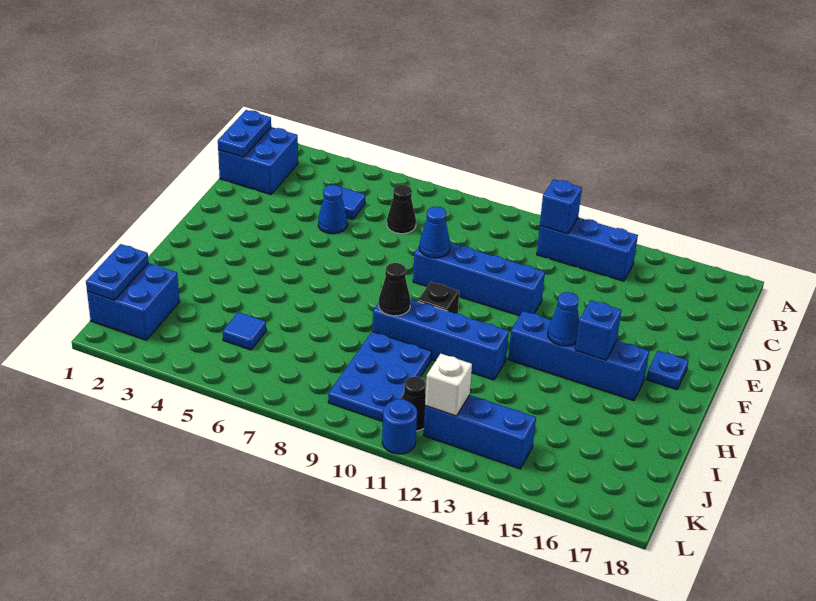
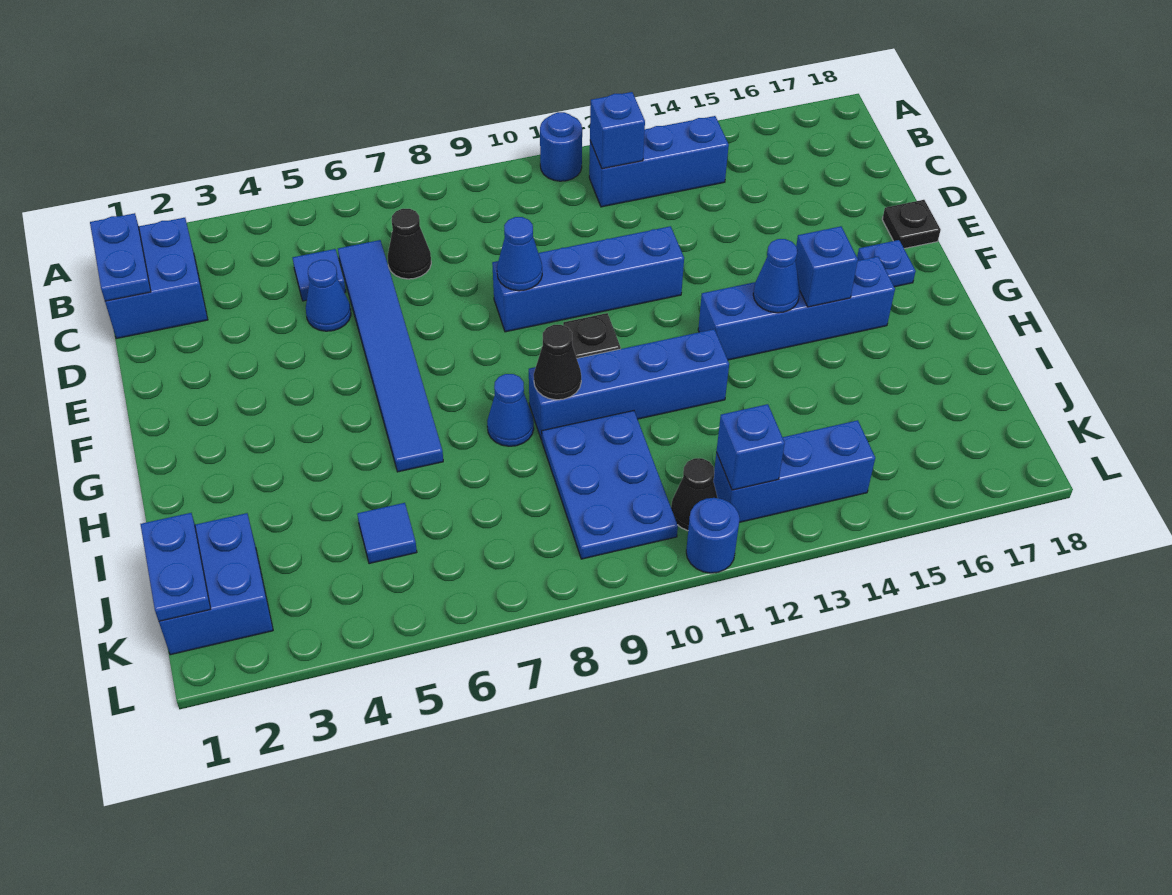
none -> blue round brick A11 level 1
none -> blue tile C6:H6 level 1
none -> black plate E18 level 1
none -> blue cone H8 level 1
white brick K12 level 2 -> blue brick K12 level 2

